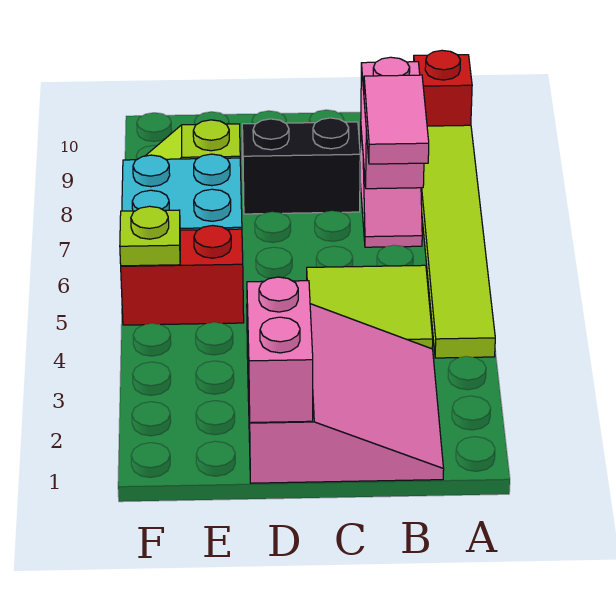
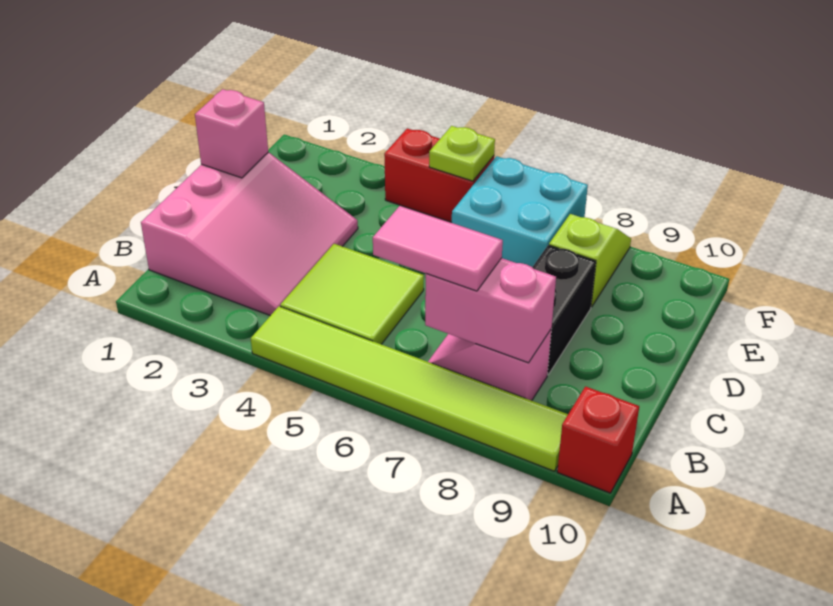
pink slope B1:D3 level 1 top D -> pink slope B1:D3 level 1 top 1
pink brick D1:D2 level 2 -> pink brick D1 level 2
red brick E5:F5 level 1 -> red brick F4:F5 level 1

